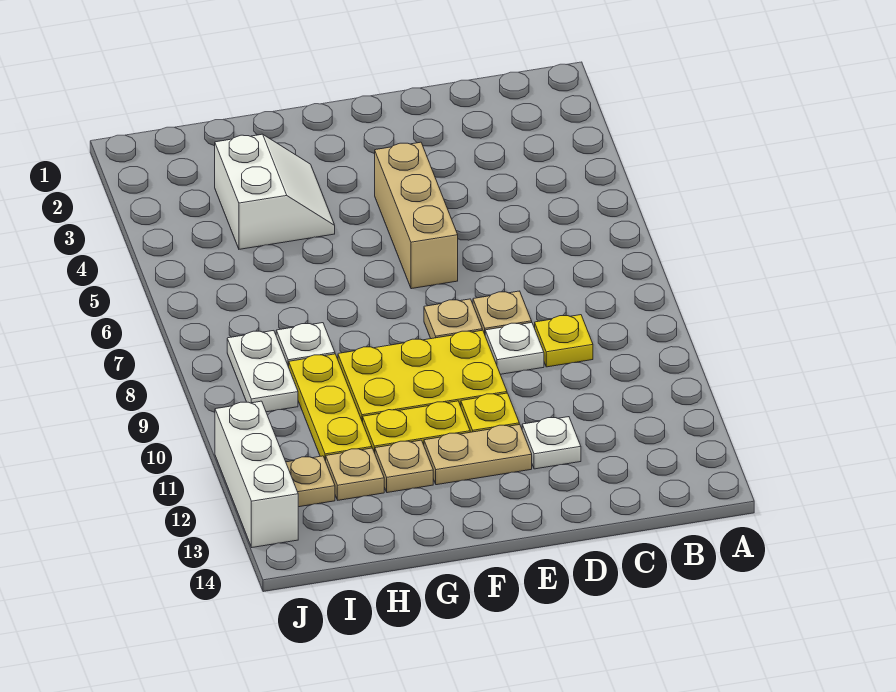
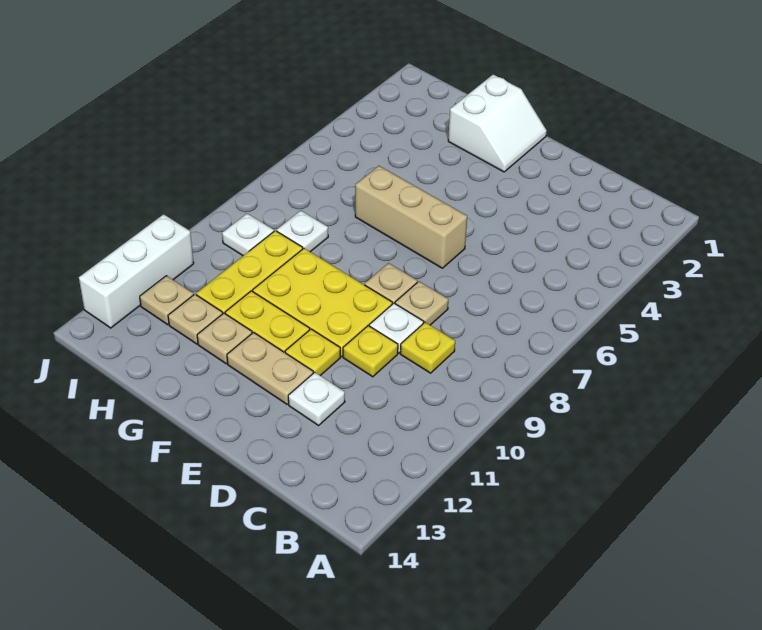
none -> yellow plate D10 level 1
tan brick E4:E6 level 1 -> tan brick E6:G6 level 1
white slope G3:H4 level 1 top H -> white slope F1:G2 level 1 top G
white plate I8:I9 level 1 -> white plate I9 level 1

